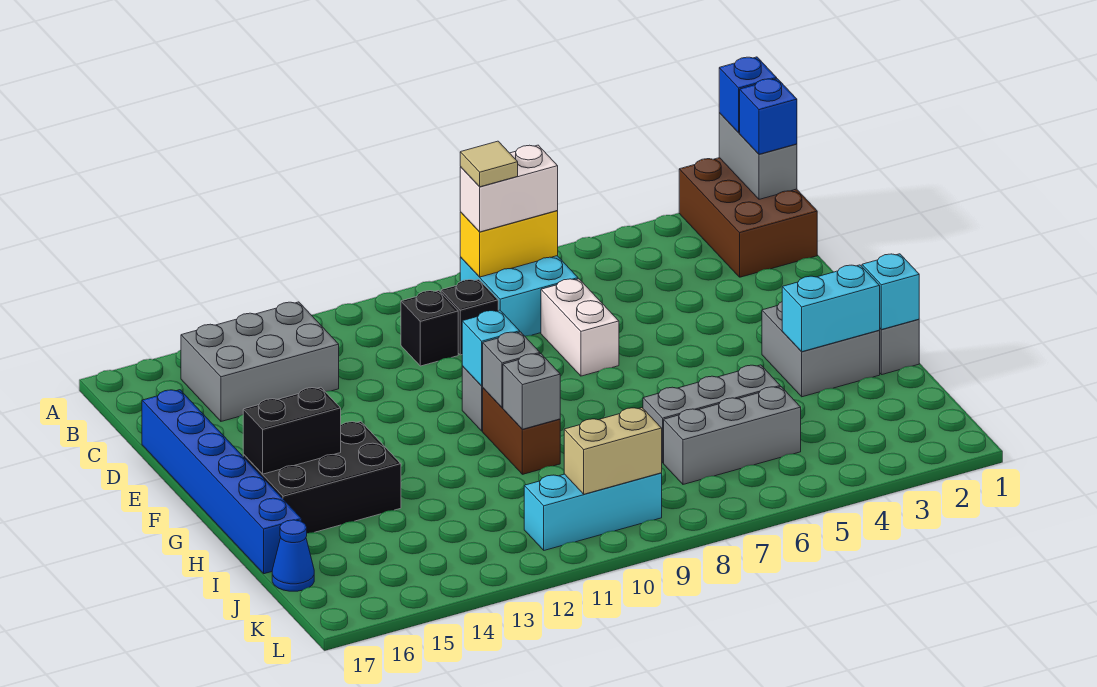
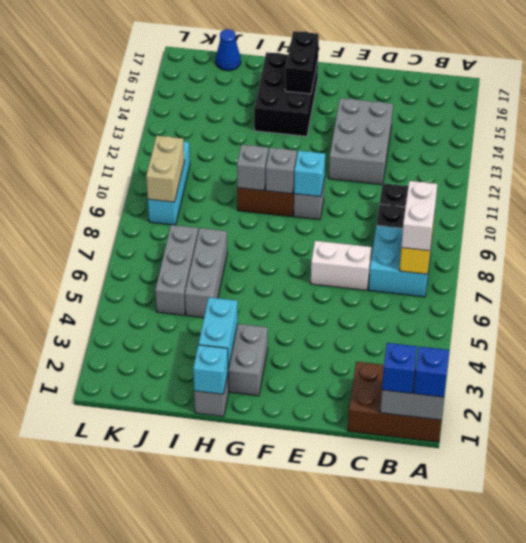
tan tile B8 level 4 -> none
grey brick B13:C15 level 1 -> grey brick D12:E14 level 1
blue brick D17:I17 level 1 -> none

